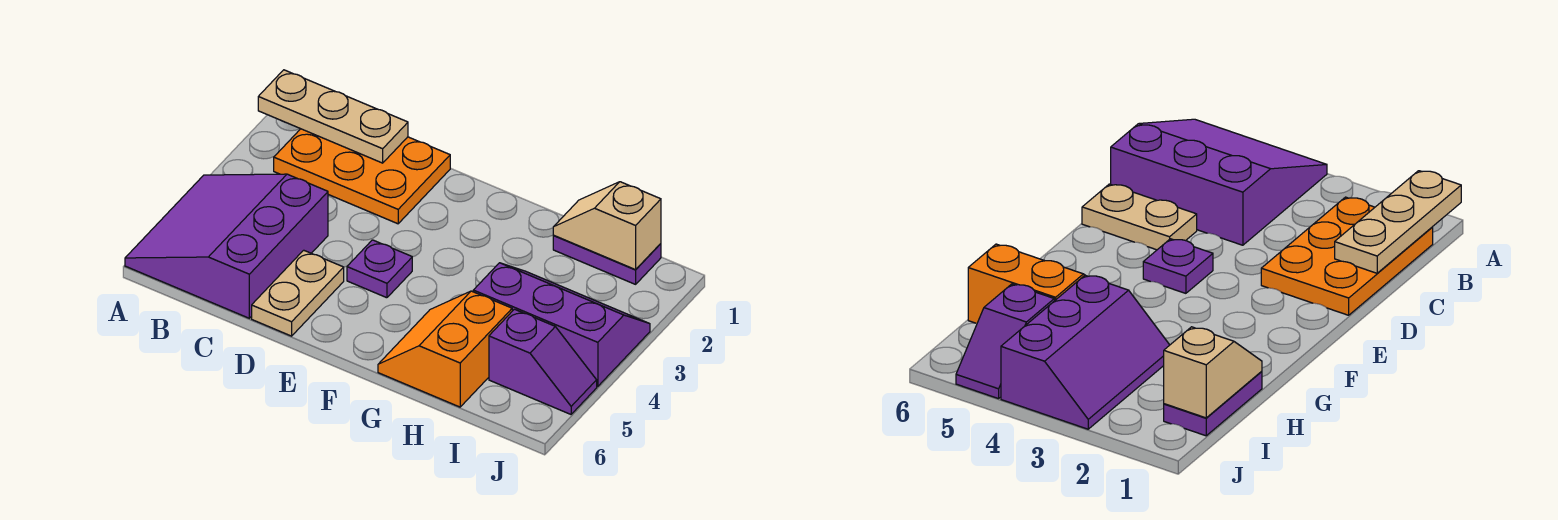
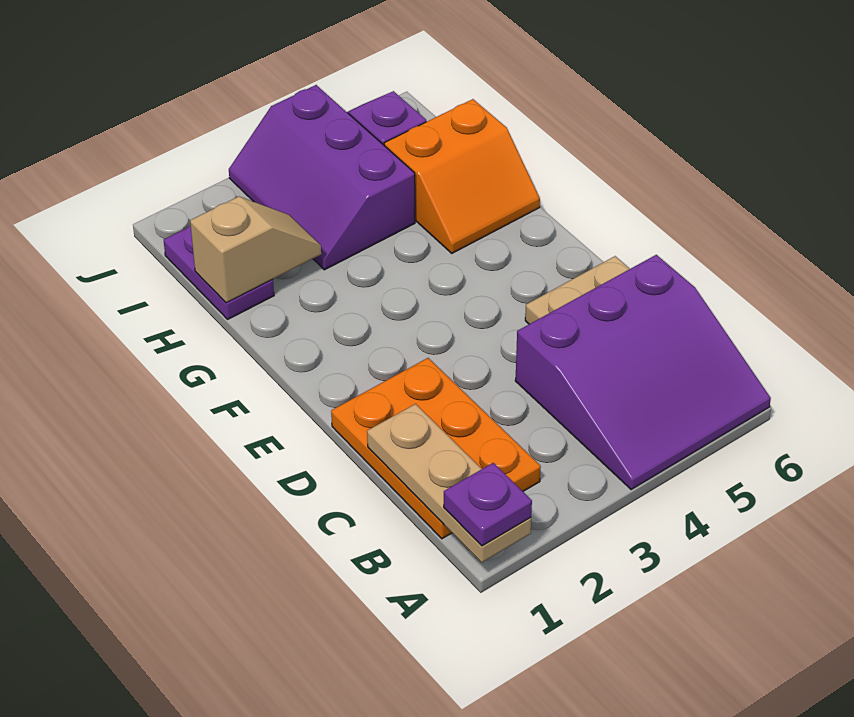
purple plate E4 level 1 -> purple plate A1 level 3
tan slope H1:I1 level 2 top I -> tan slope H1:H2 level 2 top 1

